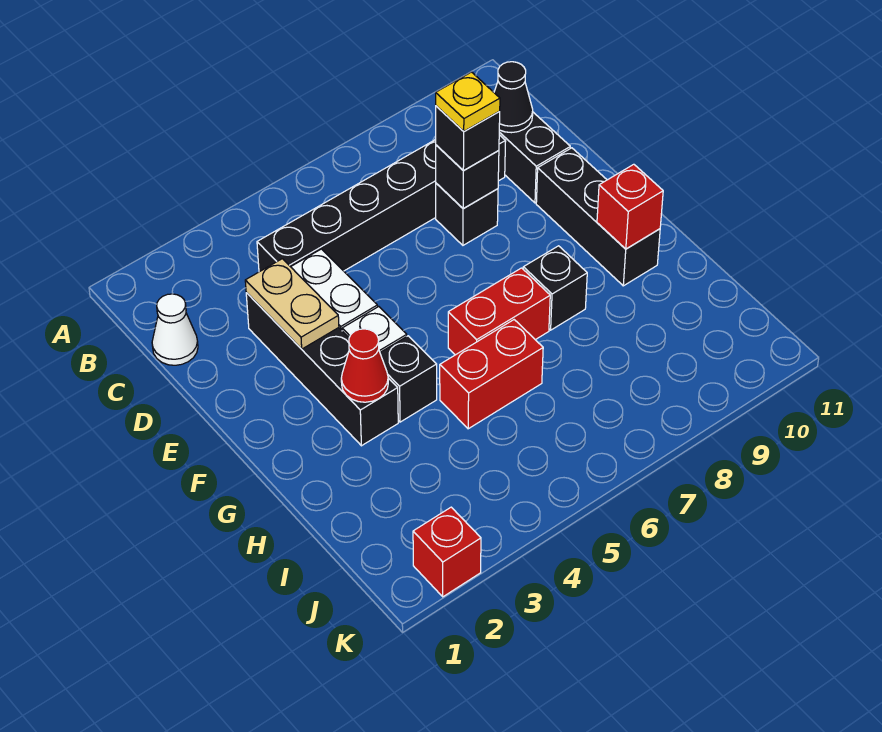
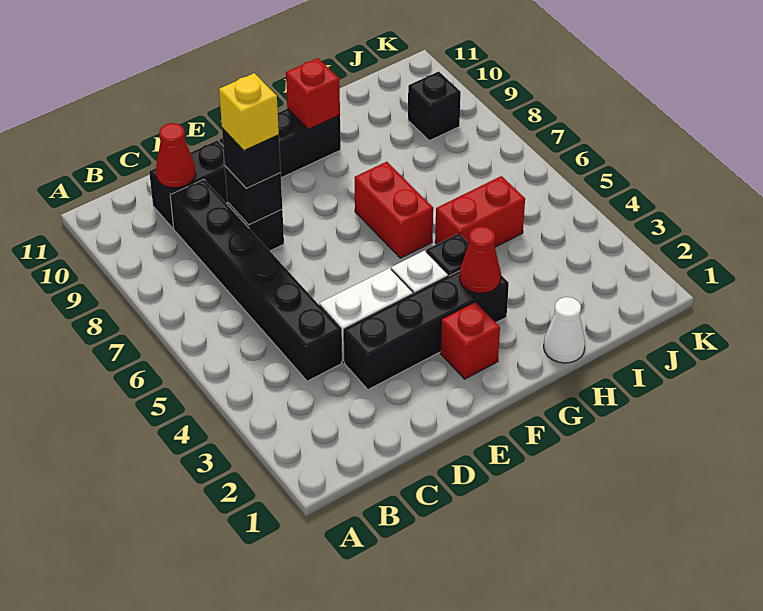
white cone C1 level 1 -> white cone H1 level 1
black cone C10 level 2 -> red cone C10 level 2
tan plate D3:E3 level 2 -> none
yellow plate D8 level 4 -> yellow brick D8 level 4
black brick G8 level 1 -> black brick J9 level 1
red brick H5:H6 level 1 -> red brick H5:I5 level 1
red brick K2 level 1 -> red brick F2 level 1

